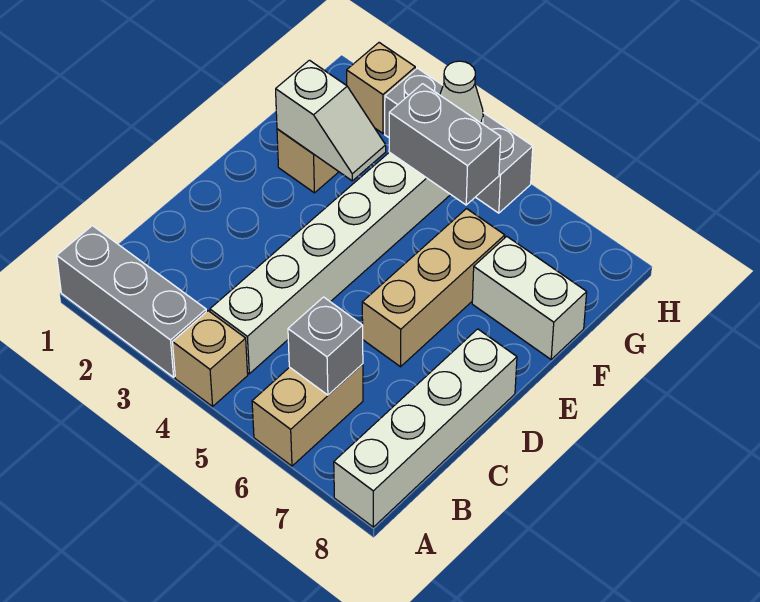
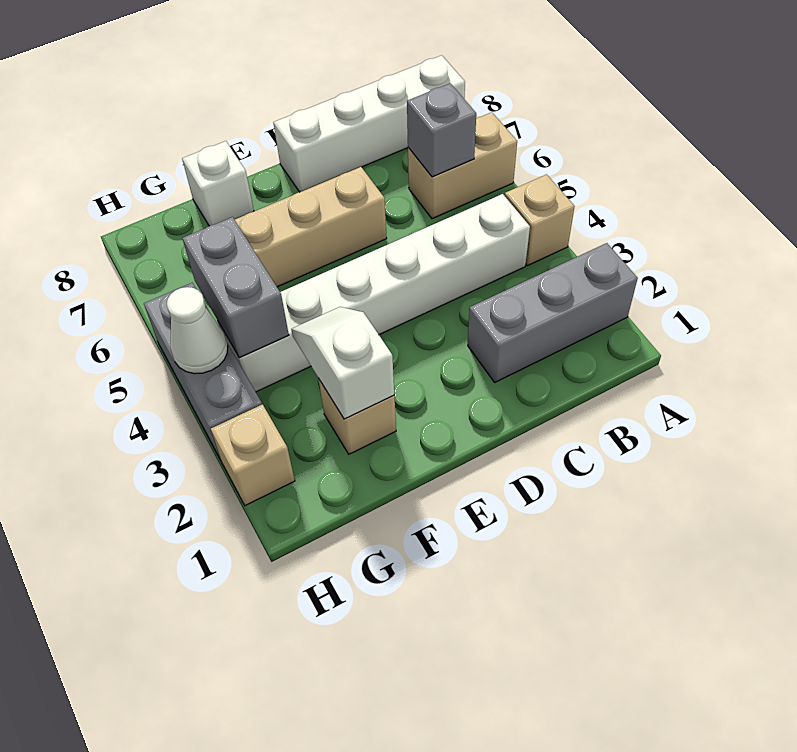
grey brick A1:A3 level 1 -> grey brick A2:C2 level 1
white brick F7:F8 level 1 -> white brick F8 level 1

